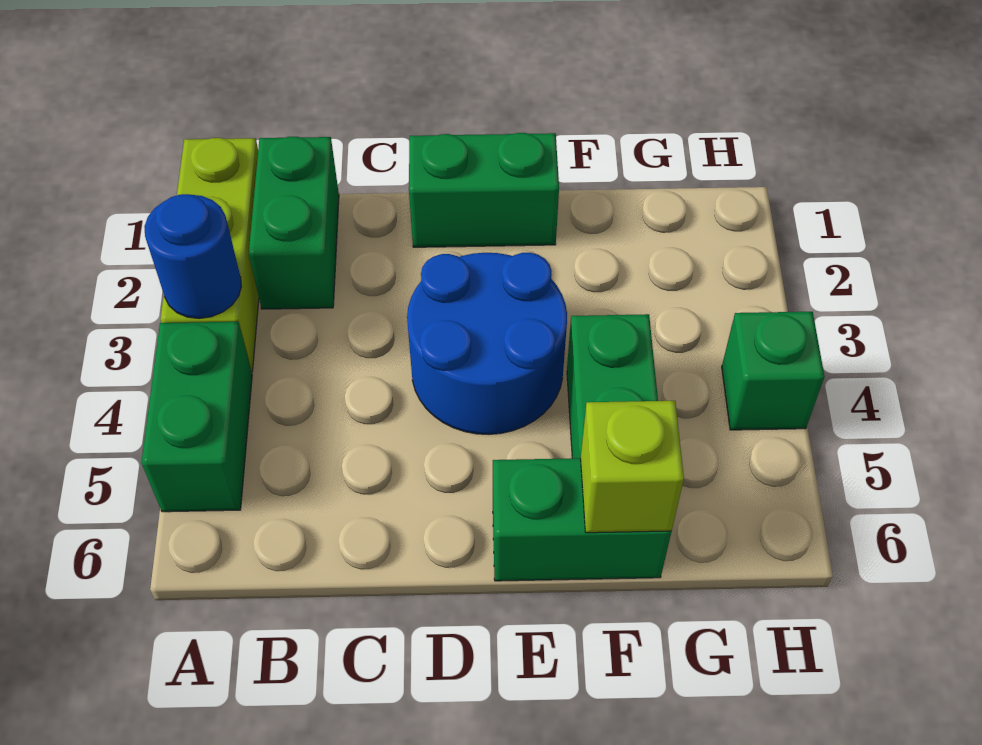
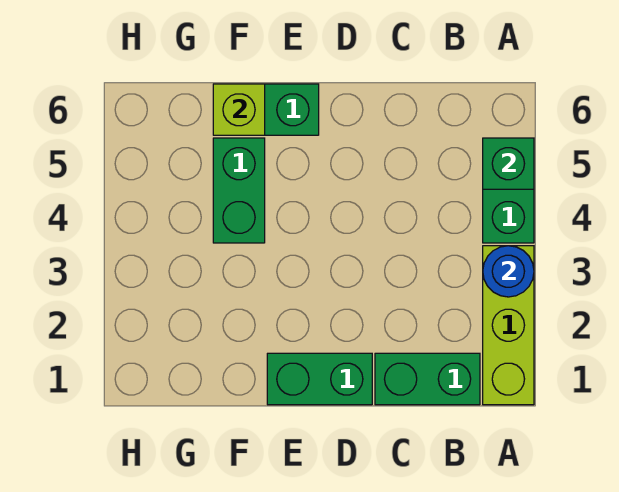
green brick B1:B2 level 1 -> green brick B1:C1 level 1
blue round brick D3:E4 level 1 -> none
green brick H4 level 1 -> green brick A5 level 2

